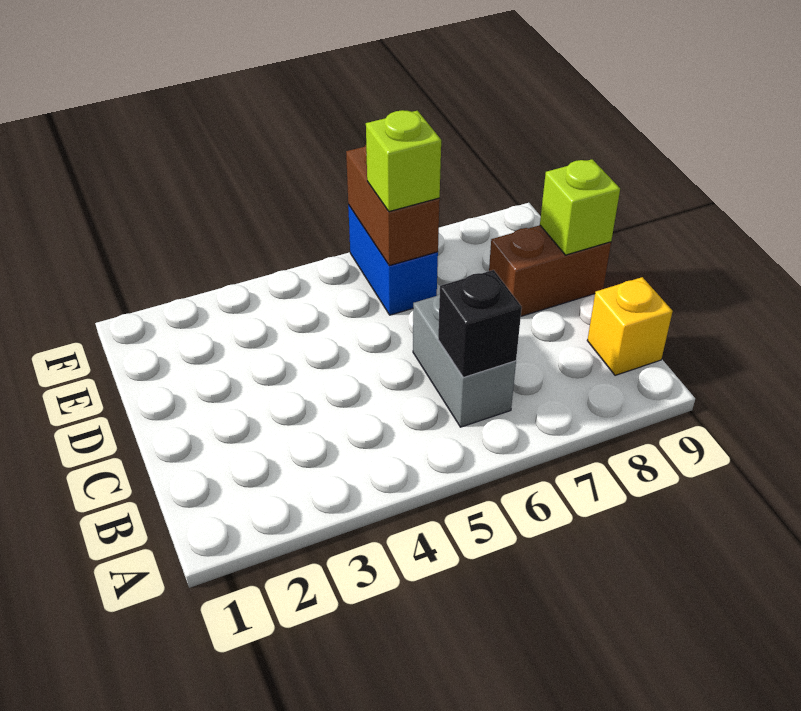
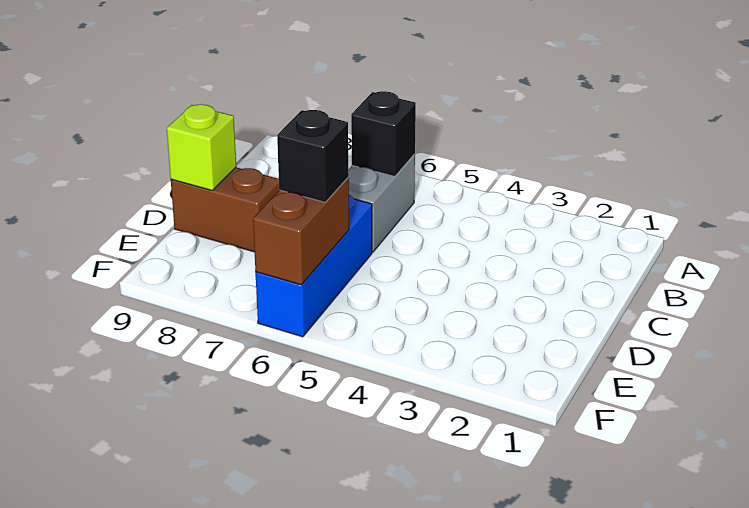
yellow brick B9 level 1 -> none
blue brick E6:F6 level 1 -> blue brick D6:F6 level 1
lime brick E6 level 3 -> black brick E6 level 3

